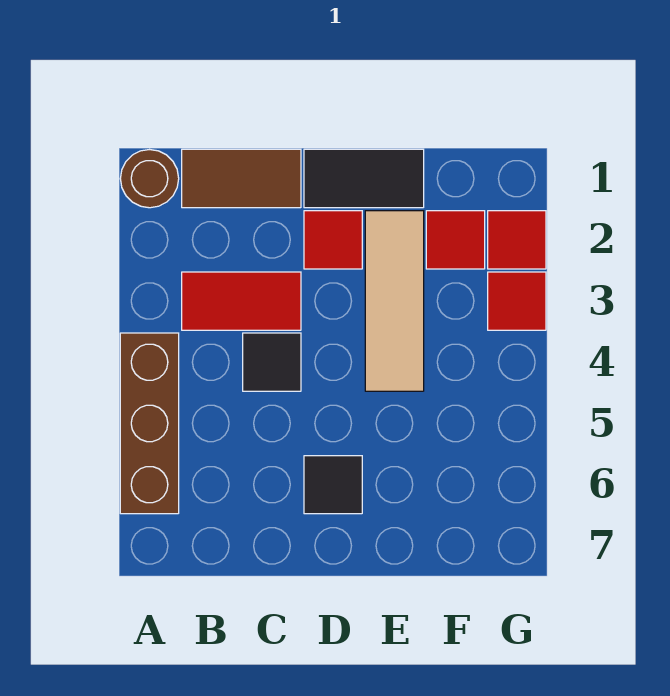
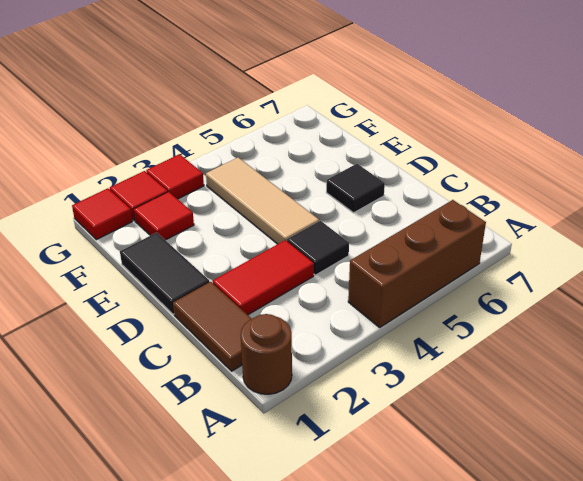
red tile B3:C3 level 1 -> red tile C2:C3 level 1
red tile D2 level 1 -> red tile G1 level 1
tan tile E2:E4 level 1 -> tan tile D4:F4 level 1

